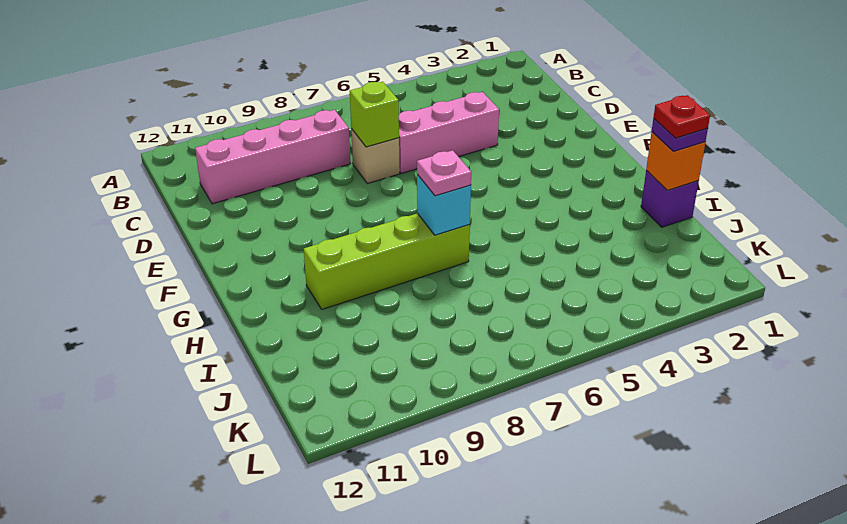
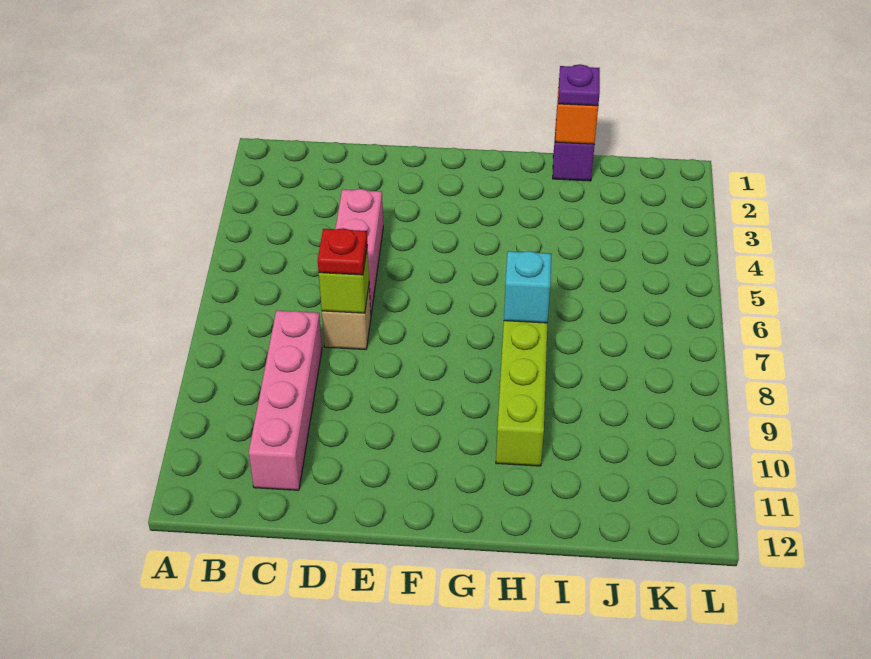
pink plate H7 level 3 -> none
red plate I1 level 4 -> red plate D7 level 3

